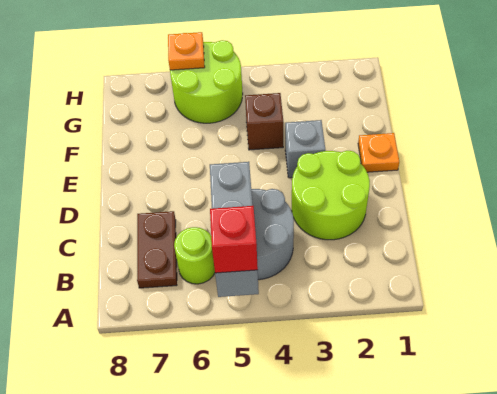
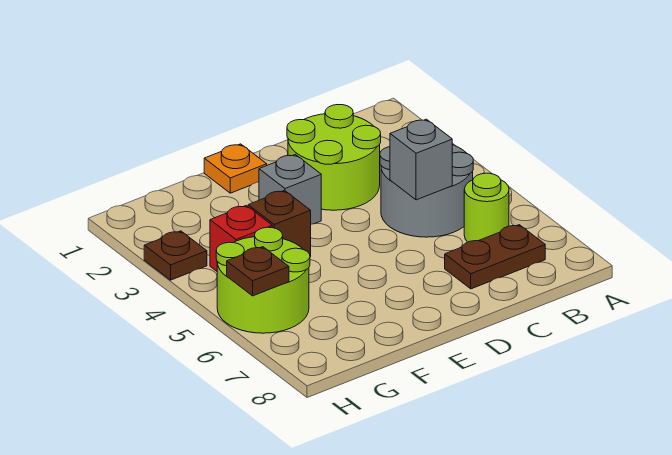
grey brick A5:C5 level 2 -> grey brick C5 level 2
red brick A5 level 3 -> red brick G4 level 1
none -> brown plate H3 level 1
orange plate H6 level 2 -> brown plate H6 level 2

